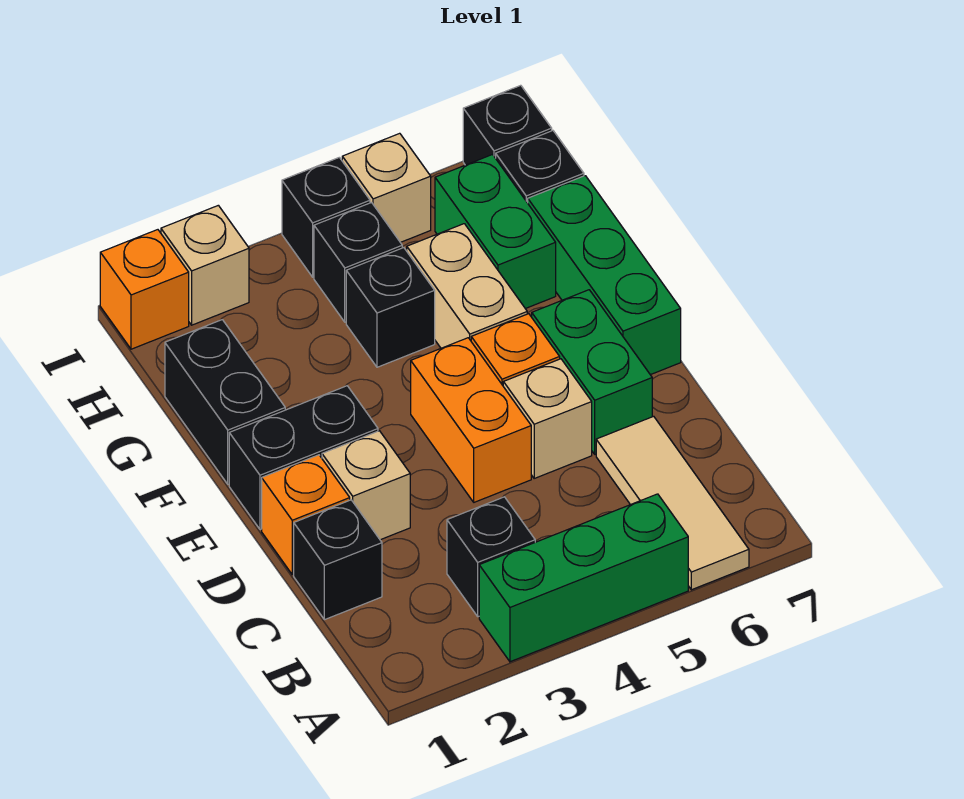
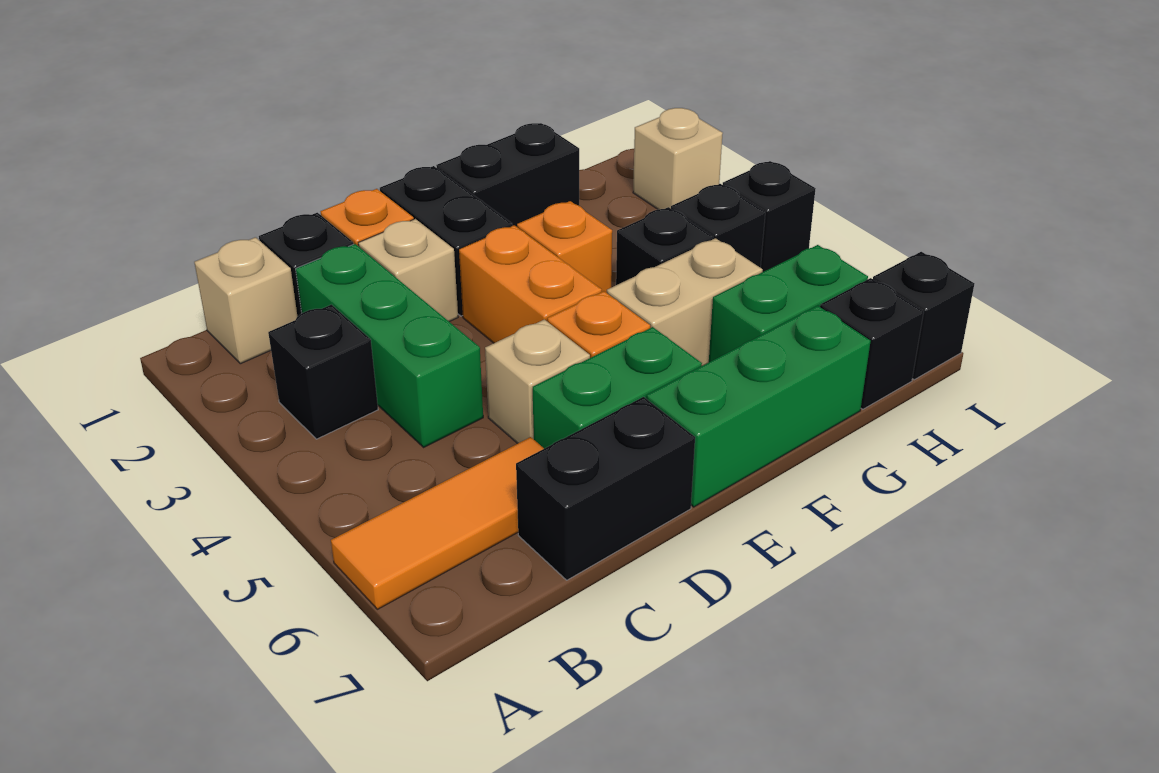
green brick A3:A5 level 1 -> green brick C2:C4 level 1
tan tile A6:C6 level 1 -> orange tile A6:C6 level 1
none -> black brick C7:D7 level 1
orange brick D4:E4 level 1 -> orange brick E3:E4 level 1
orange brick I1 level 1 -> orange brick F3 level 1
tan brick I5 level 1 -> tan brick B1 level 1

